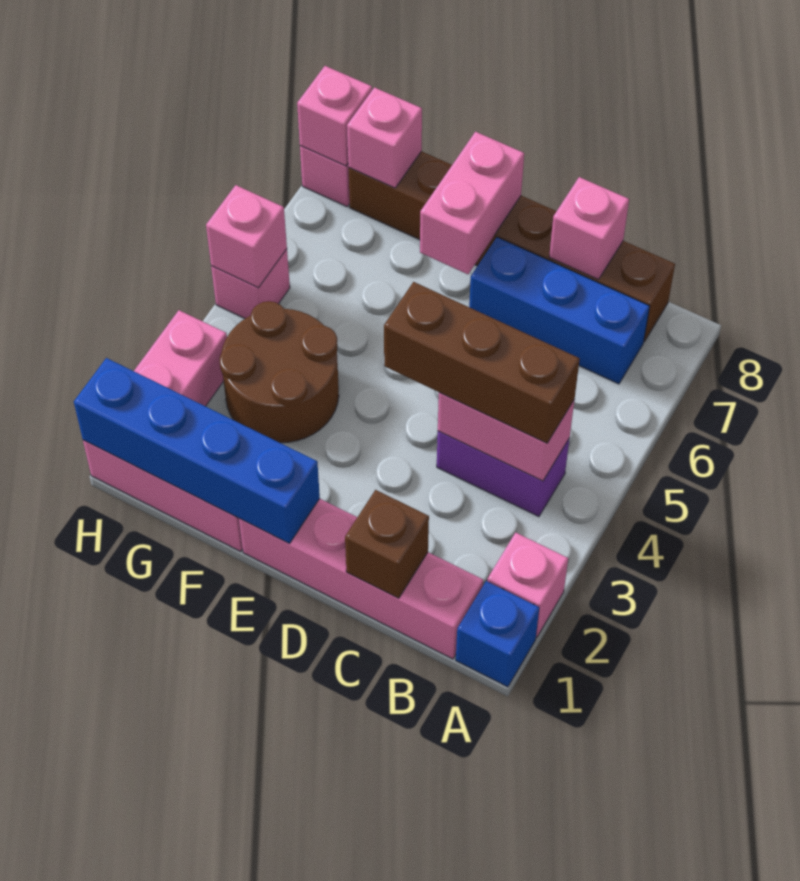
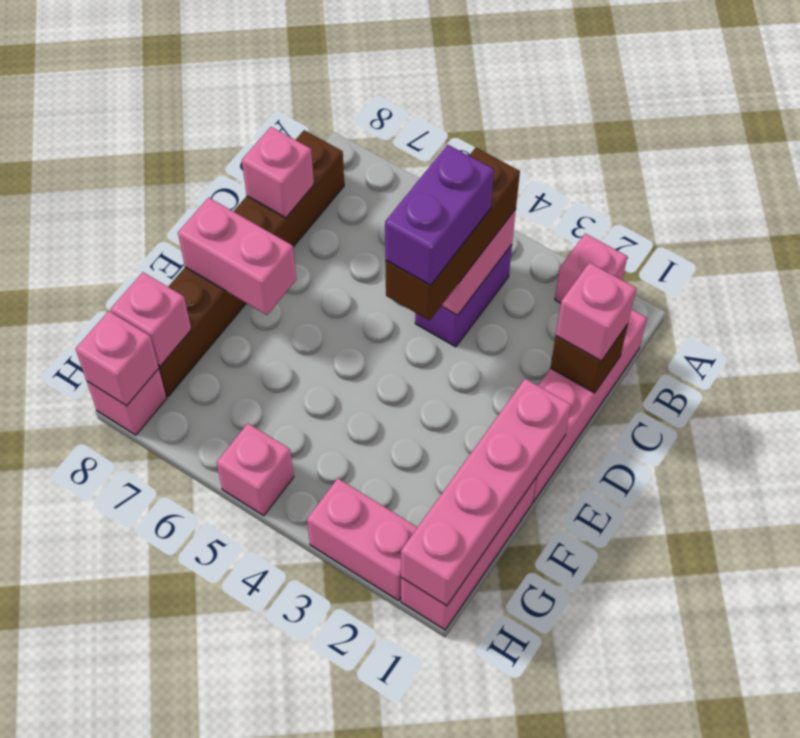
blue brick A1 level 1 -> none
blue brick B7:D7 level 1 -> none
none -> purple brick C4:D4 level 4
blue brick E1:H1 level 2 -> pink brick E1:H1 level 2
brown round brick F3:G4 level 1 -> none
pink brick H5 level 2 -> pink brick C1 level 3

